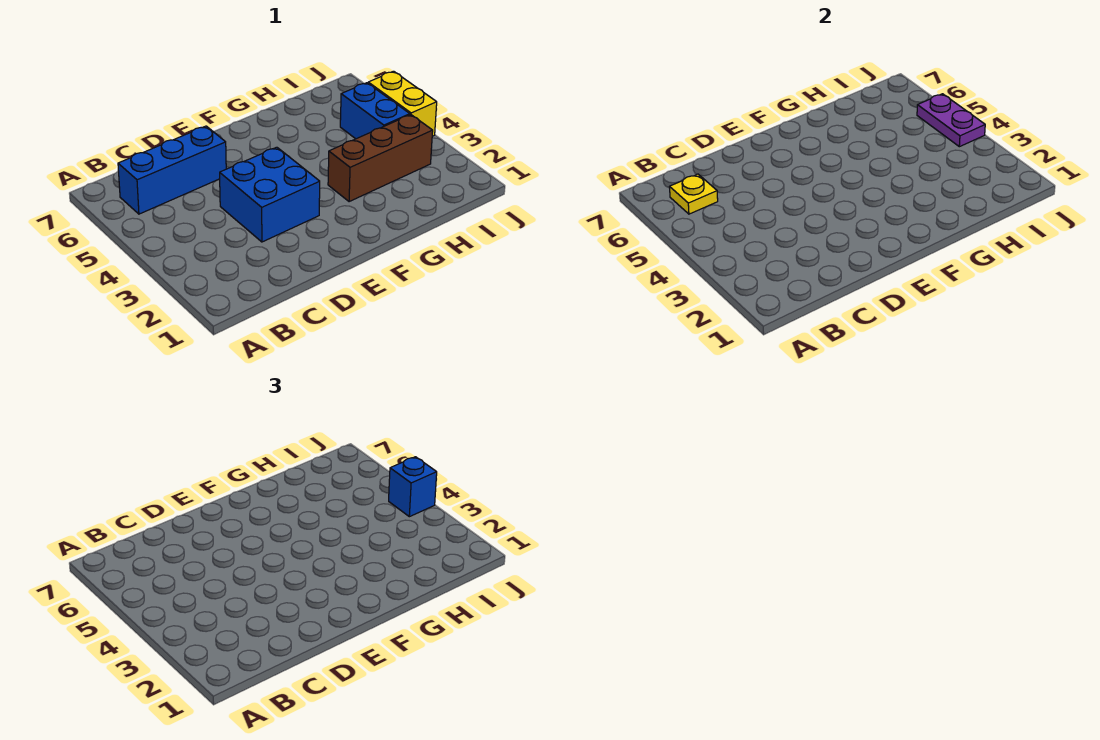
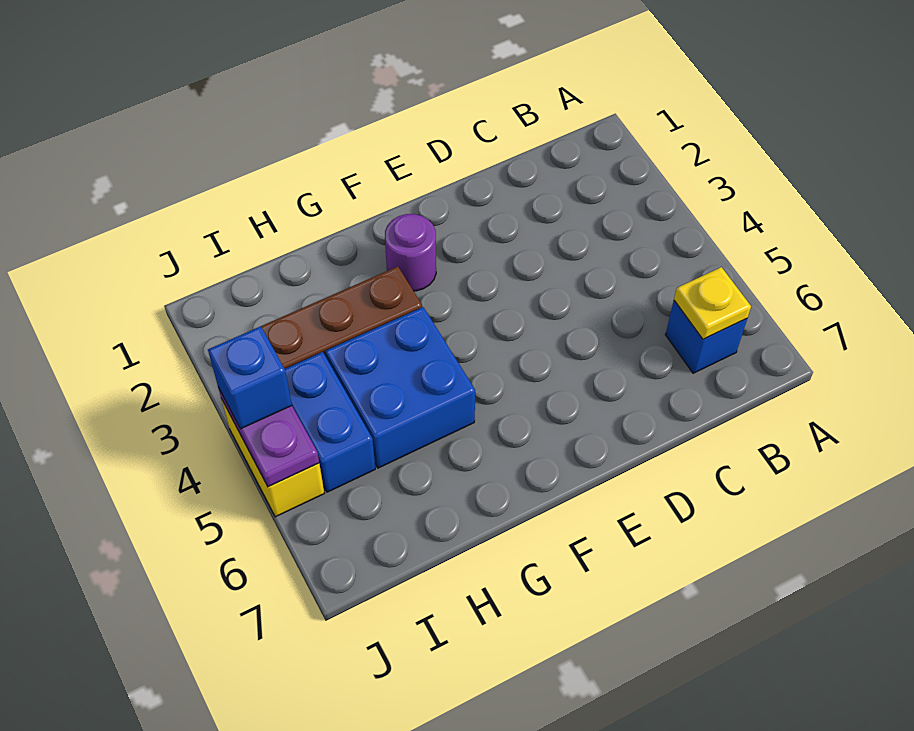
blue brick B6:D6 level 1 -> blue brick B6 level 1
blue brick D3:E4 level 1 -> blue brick G4:H5 level 1
none -> purple round brick F2 level 1

